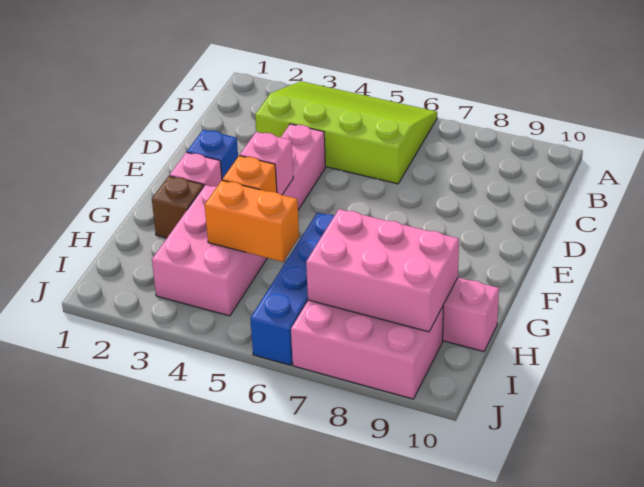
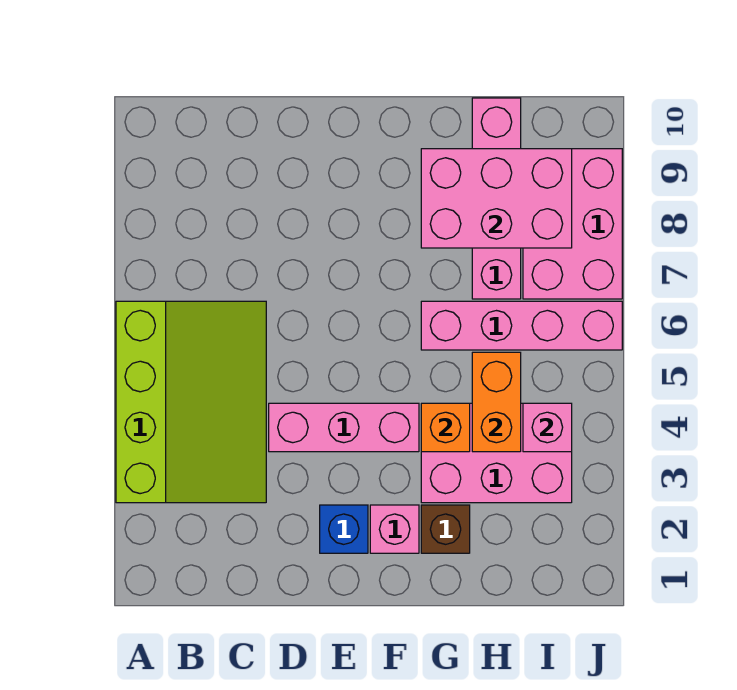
lime slope A3:C6 level 1 top C -> lime slope A3:C6 level 1 top A
pink brick F4 level 2 -> pink brick I4 level 2
blue brick G6:J6 level 1 -> pink brick G6:J6 level 1
pink brick H7:I9 level 2 -> pink brick G8:I9 level 2

